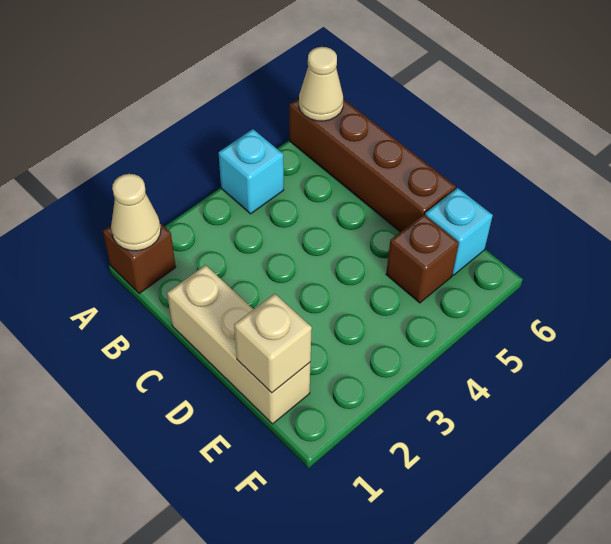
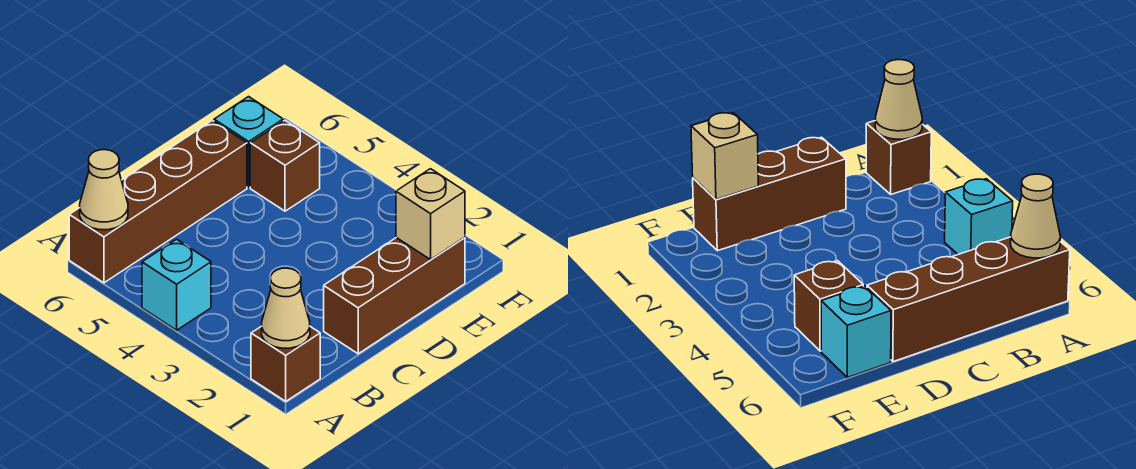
tan brick C1:E1 level 1 -> brown brick C1:E1 level 1

